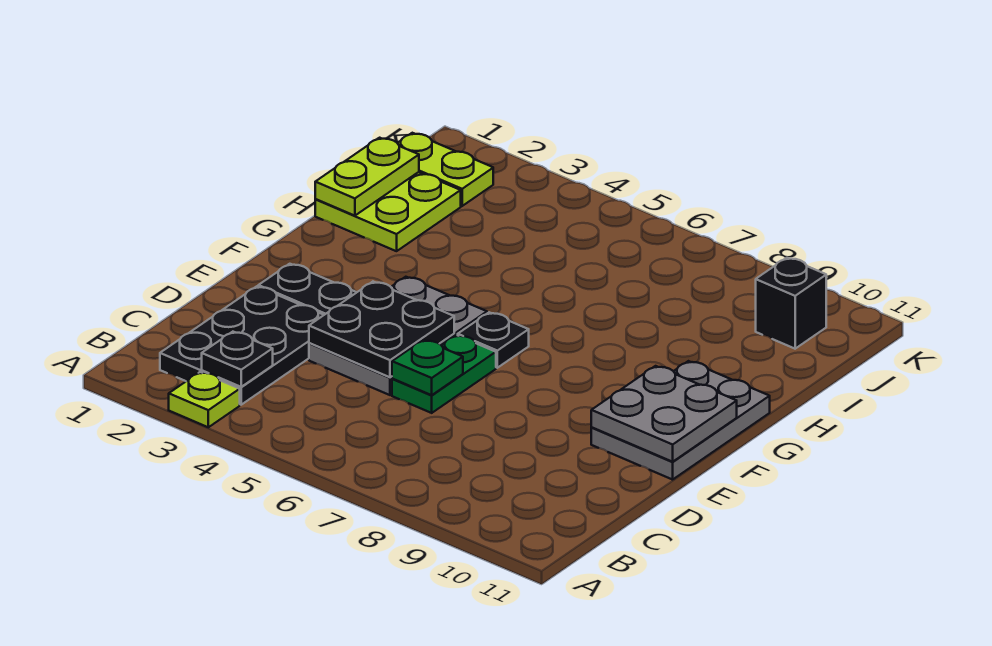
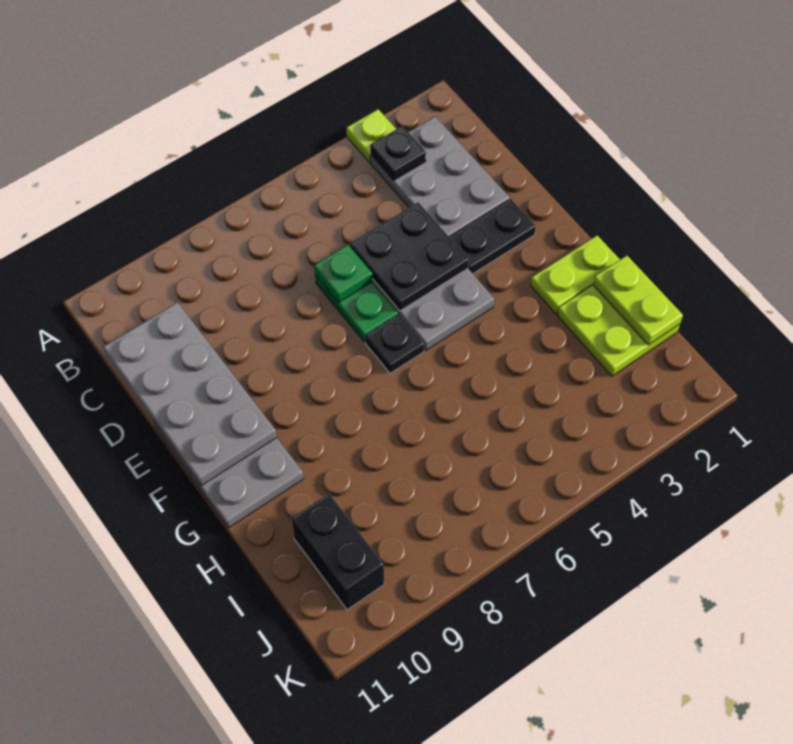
black plate B2:D3 level 1 -> grey plate B2:D3 level 1
grey plate E10:F11 level 2 -> grey plate C10:F11 level 2
lime plate J1:J2 level 1 -> lime plate G1:G2 level 1
black brick J10 level 1 -> black brick I10:J10 level 1

